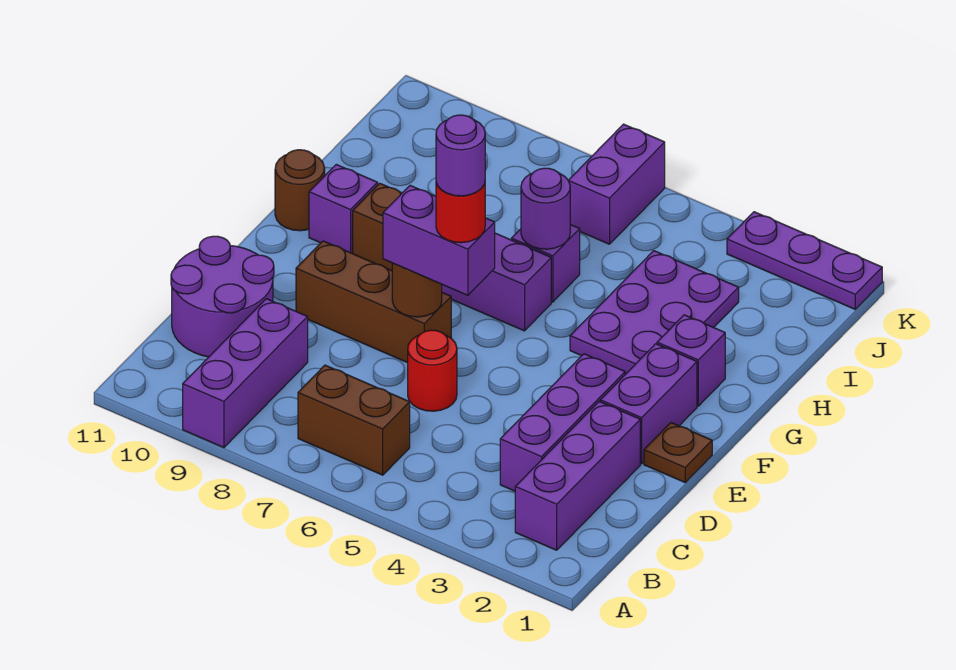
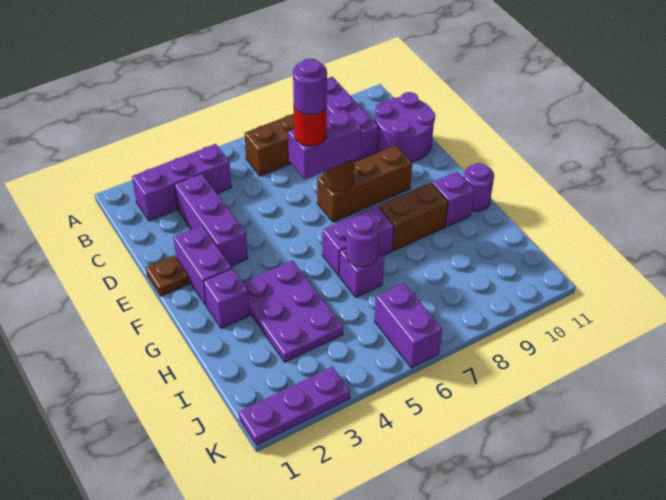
purple brick B2:D2 level 1 -> purple brick B2:B4 level 1
red round brick D6 level 1 -> none
brown round brick G11 level 1 -> purple round brick G11 level 1

